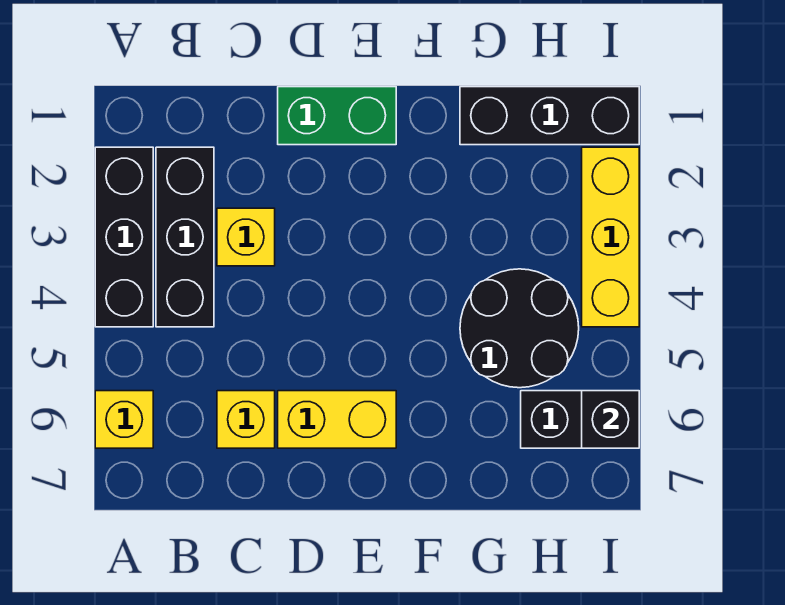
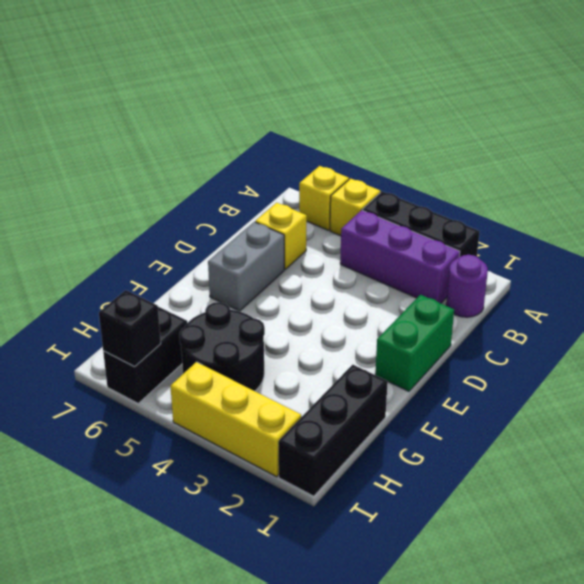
none -> purple round brick B1 level 1
black brick B2:B4 level 1 -> purple brick B2:B4 level 1
yellow brick C3 level 1 -> yellow brick A5 level 1
yellow brick D6:E6 level 1 -> grey brick D6:E6 level 1

